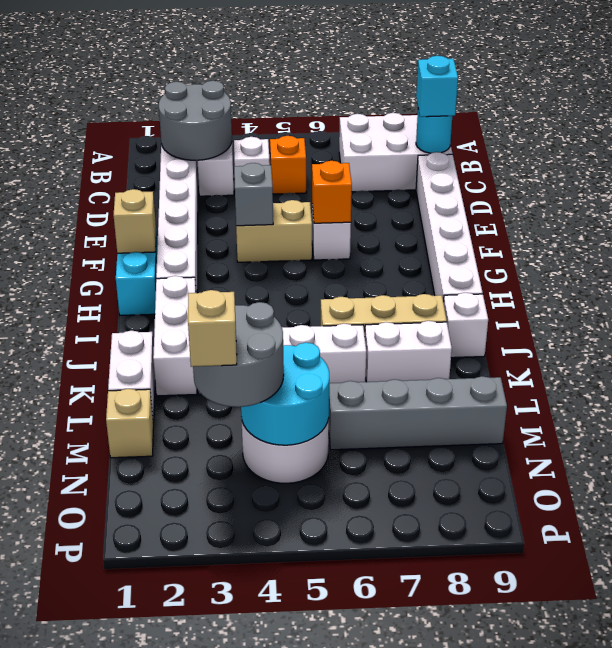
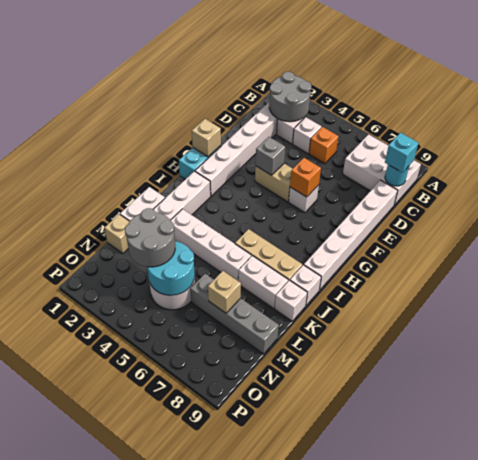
none -> white brick K9 level 1
tan brick N3 level 4 -> tan brick M7 level 2

